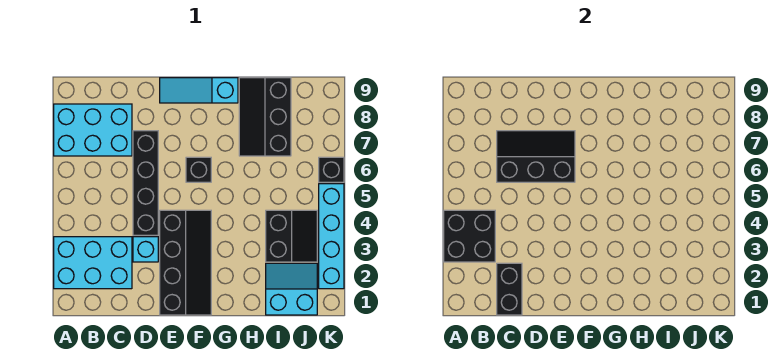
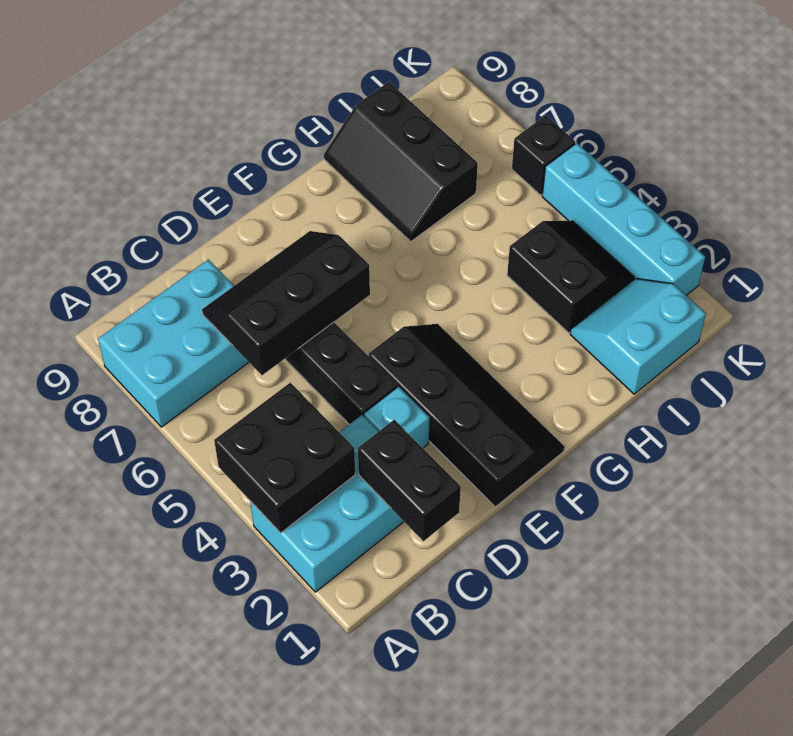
cyan slope E9:G9 level 1 top G -> none
black brick F6 level 1 -> none

